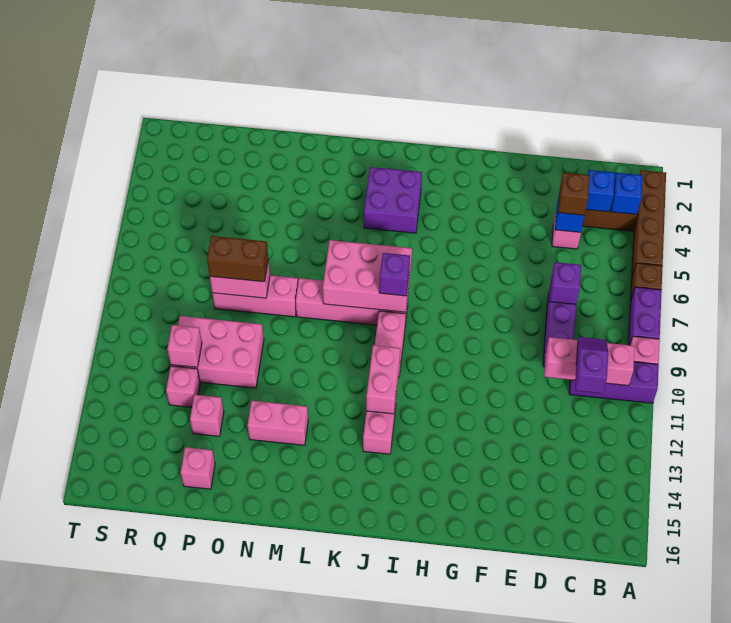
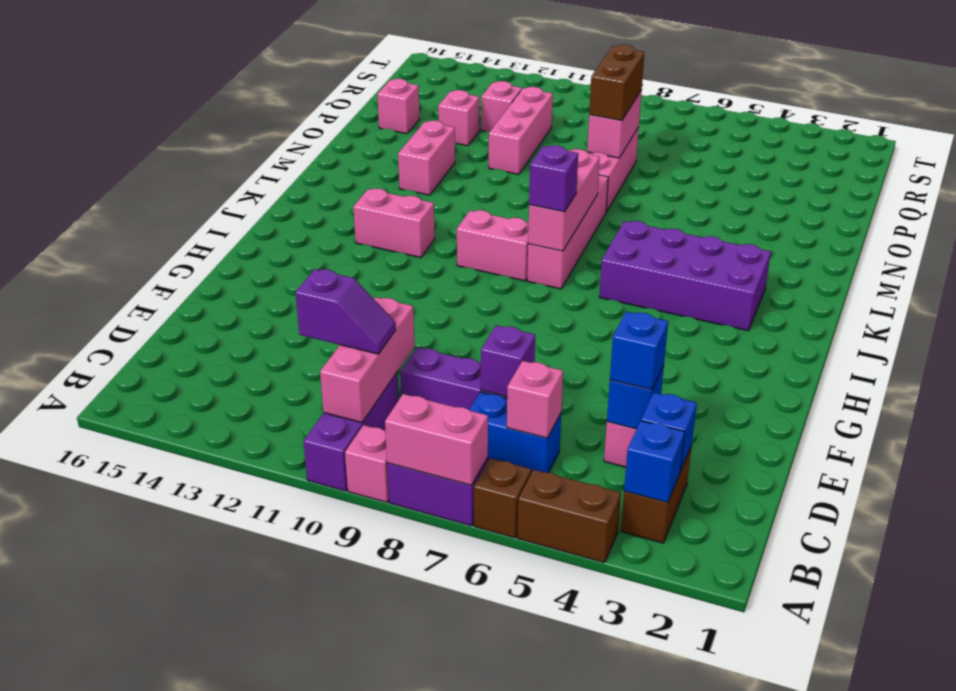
brown brick A2:A5 level 1 -> brown brick A4:A5 level 1
none -> blue brick C6:C7 level 1
brown brick D4 level 3 -> blue brick D4 level 3
purple brick J3:K4 level 1 -> purple brick J3:K6 level 1
pink brick J7:L8 level 2 -> pink brick J8:L8 level 2
pink brick J11:J12 level 2 -> pink brick A7:A8 level 2
pink brick O10:Q11 level 1 -> pink brick O11:Q11 level 1
pink brick Q11 level 2 -> pink brick C6 level 2

